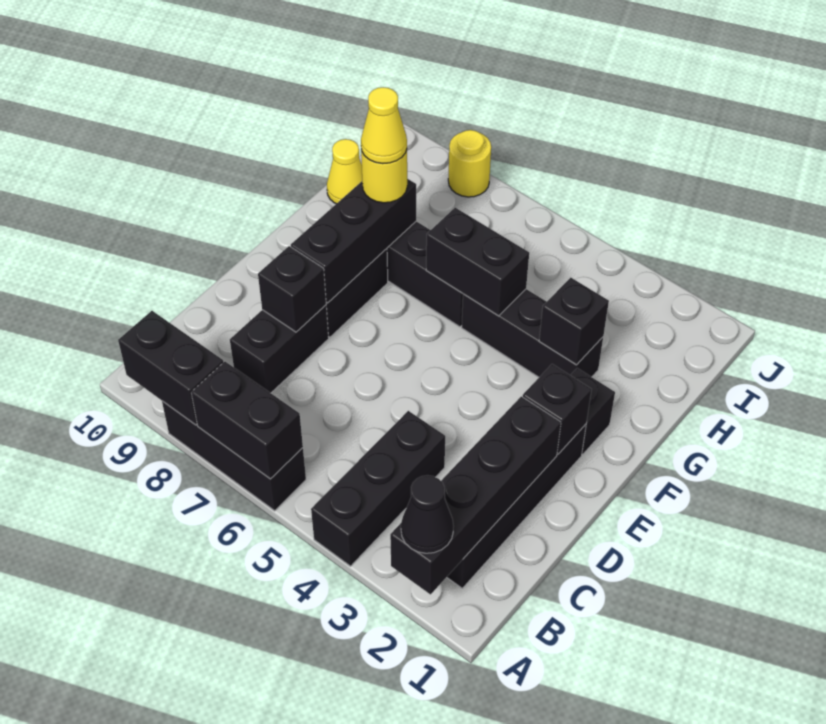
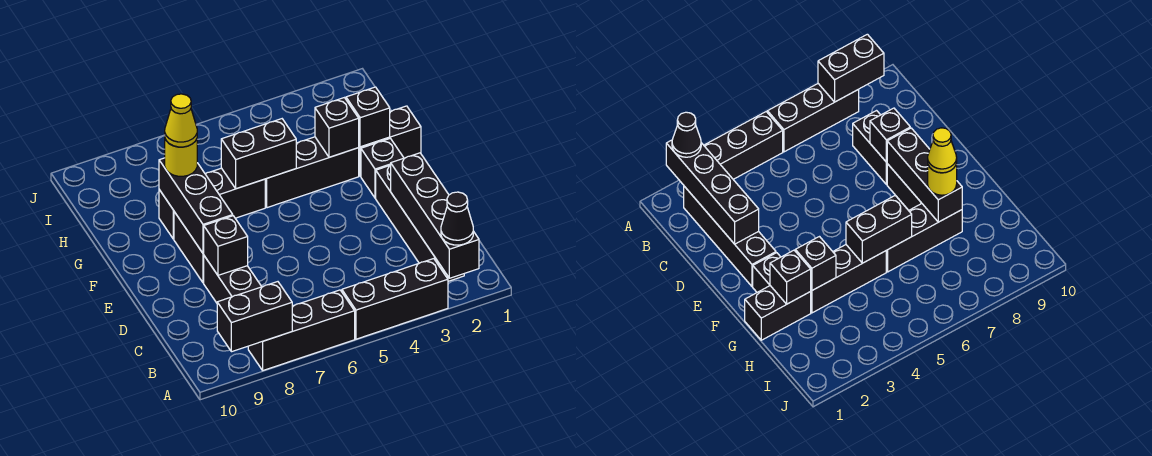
black brick A4:C4 level 1 -> black brick A3:A5 level 1
black brick A6:A7 level 2 -> black brick G1:G2 level 1
black brick E2 level 2 -> black brick G2 level 2
yellow cone H10 level 1 -> none
yellow round brick J8 level 1 -> none

